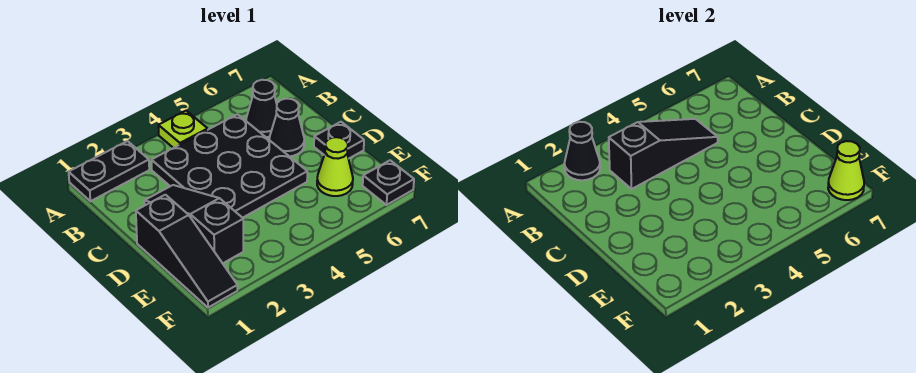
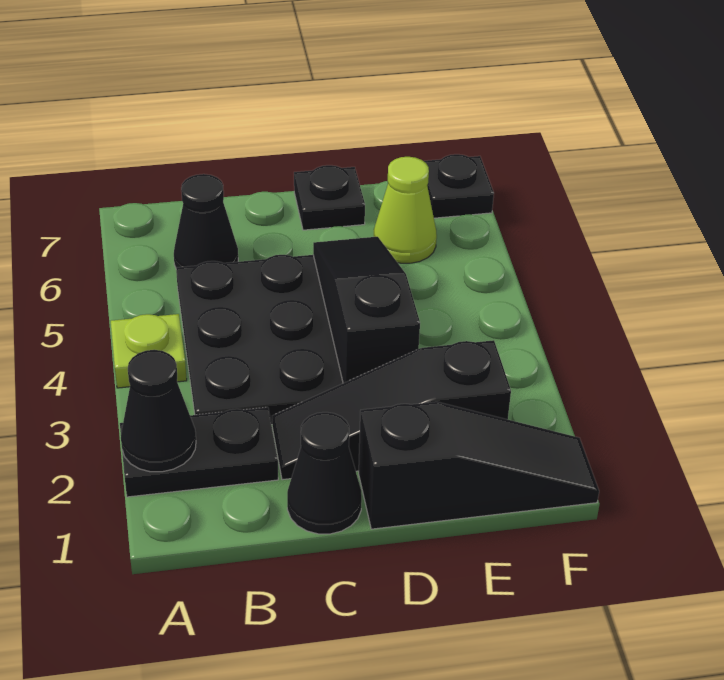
black plate A1:A2 level 1 -> black plate A2:B2 level 1
black slope B3:B5 level 2 top 3 -> black slope D3:D5 level 2 top 3
black cone C6 level 1 -> black cone C1 level 1
lime cone F7 level 2 -> none

